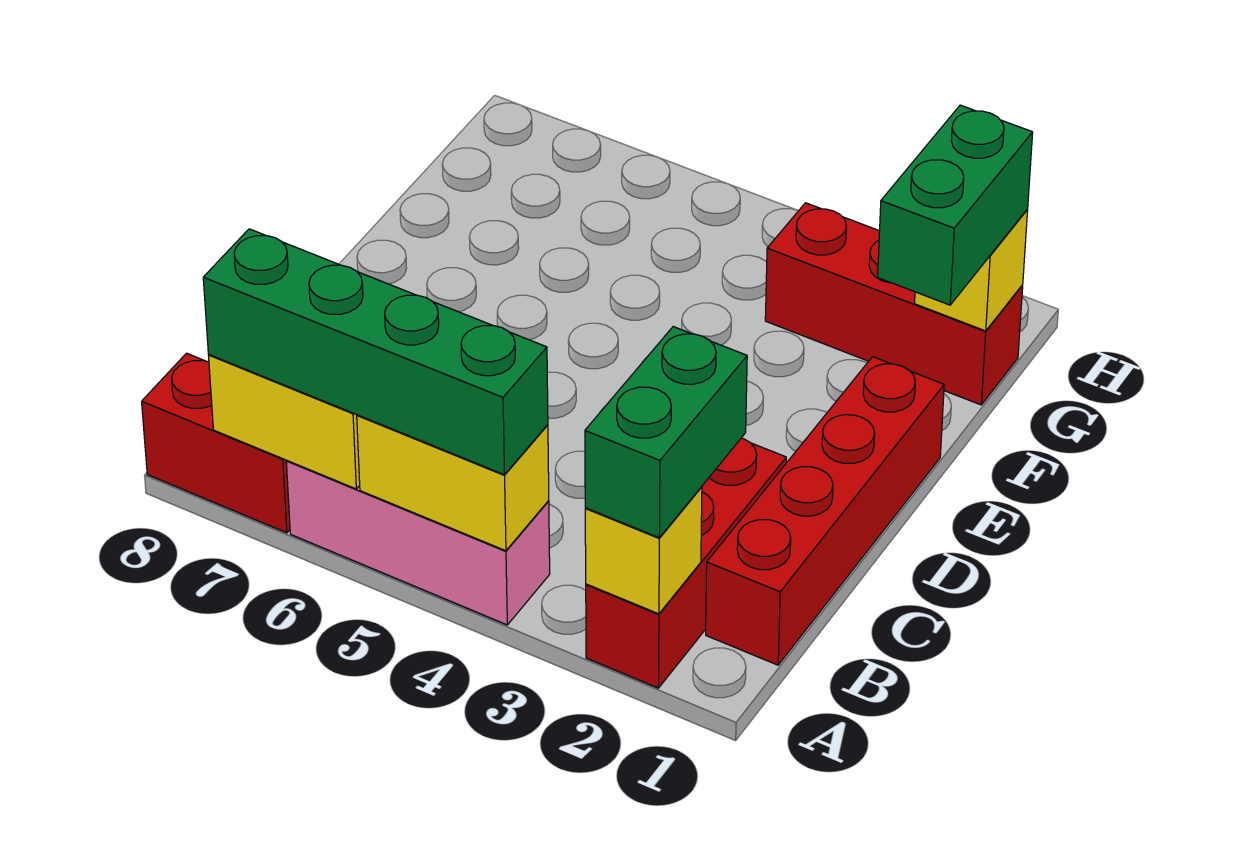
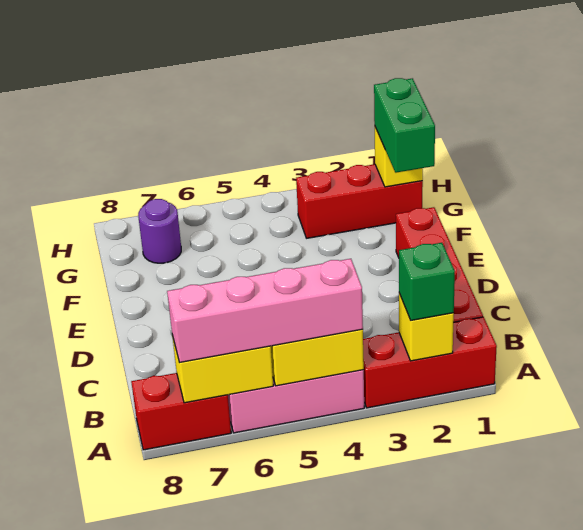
red brick A2:C2 level 1 -> red brick A1:A3 level 1
green brick A2:B2 level 3 -> green brick A2 level 3
green brick A4:A7 level 3 -> pink brick A4:A7 level 3
none -> purple round brick G7 level 1

